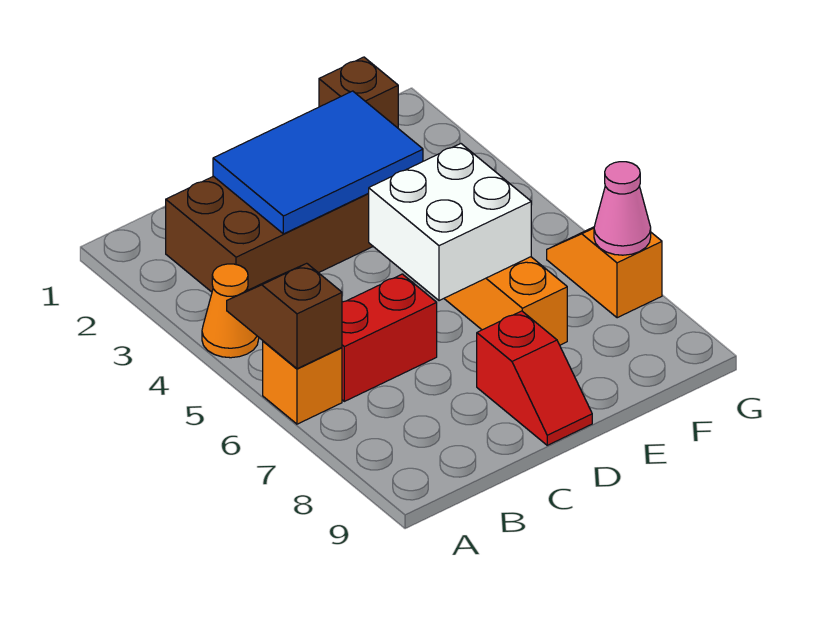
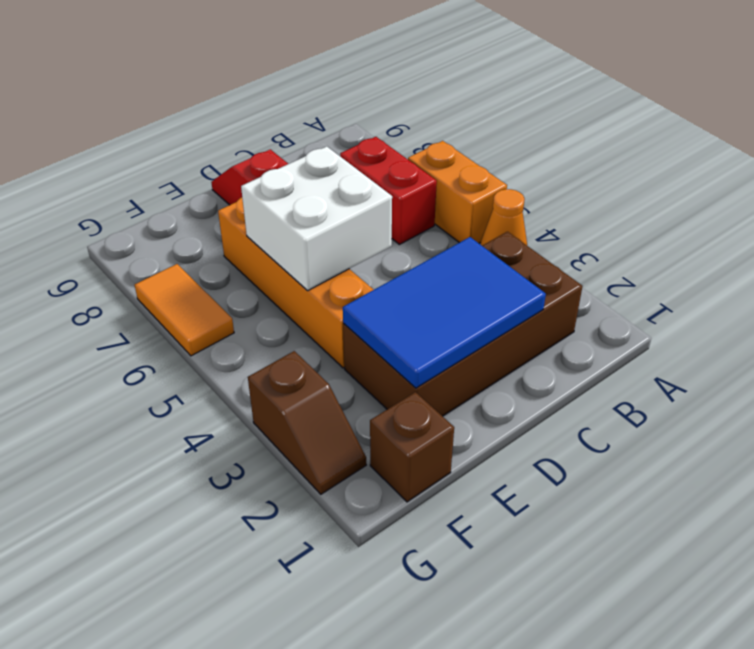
brown slope A5:A6 level 2 top 6 -> brown slope G2:G3 level 1 top 3
orange brick A6 level 1 -> orange brick A5:A6 level 1
red brick B6:C6 level 1 -> red brick B6:B7 level 1
orange slope G6:G7 level 1 top 7 -> orange tile G6:G7 level 1
pink cone G7 level 2 -> none

